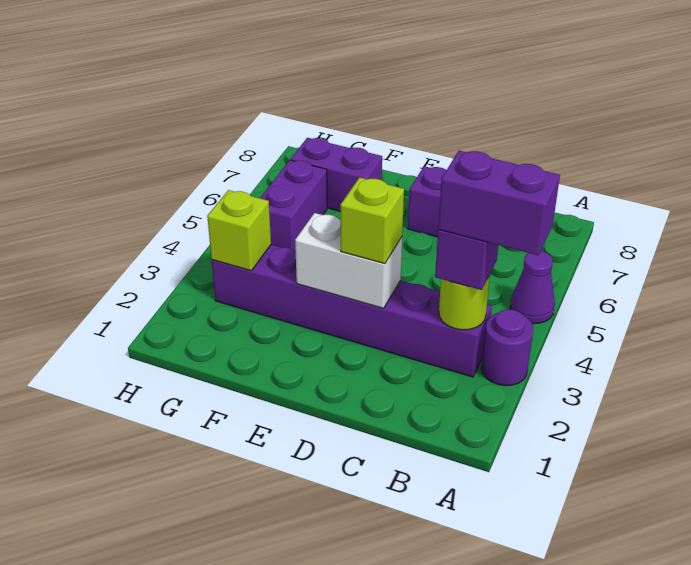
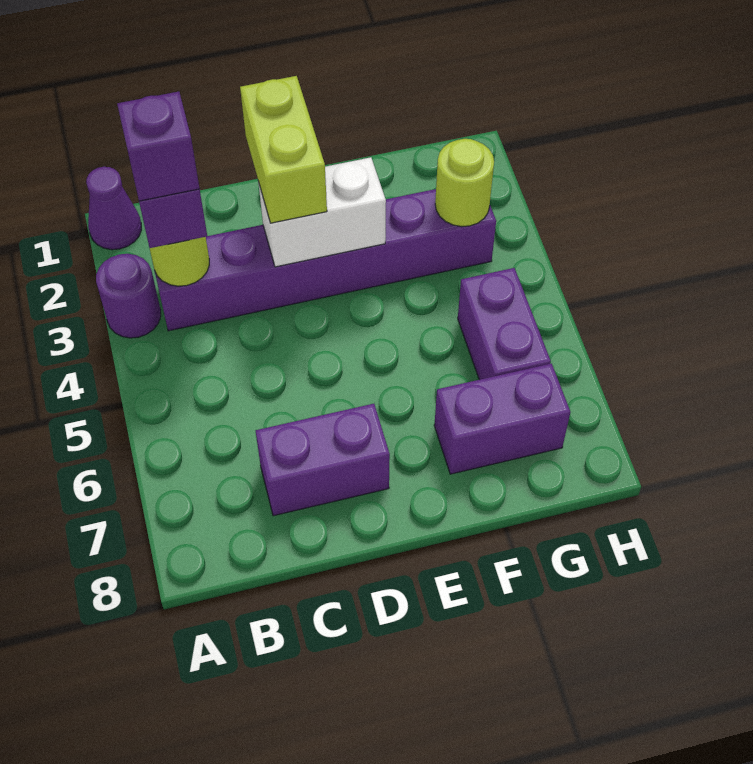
purple brick A3:B3 level 4 -> purple brick B3 level 4
purple cone A5 level 1 -> purple cone A1 level 1
lime brick D3 level 3 -> lime brick D2:D3 level 3
lime brick G3 level 2 -> lime round brick G3 level 2

